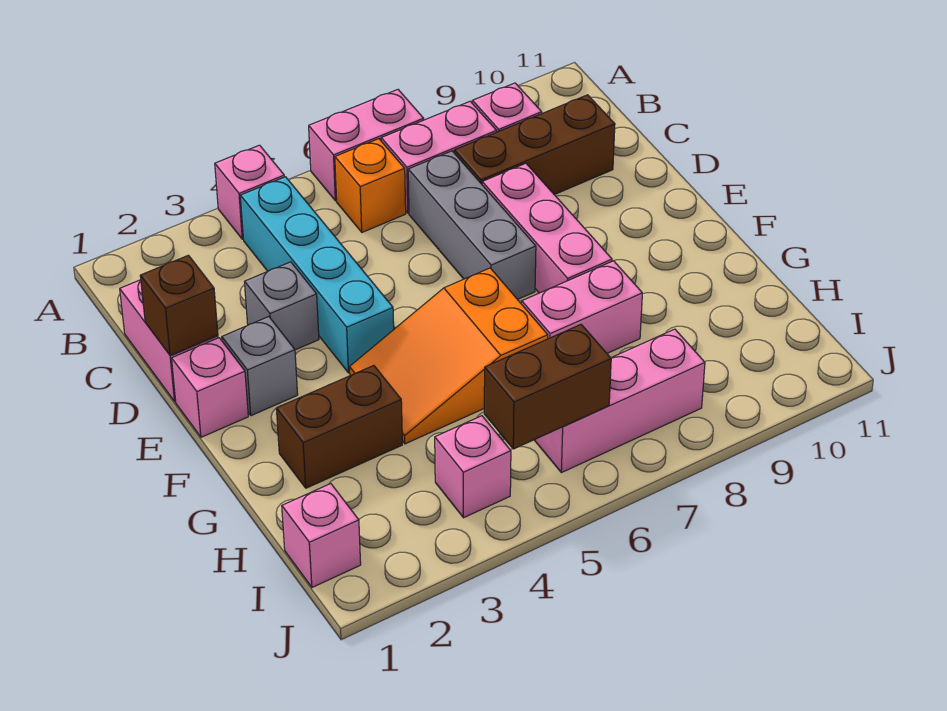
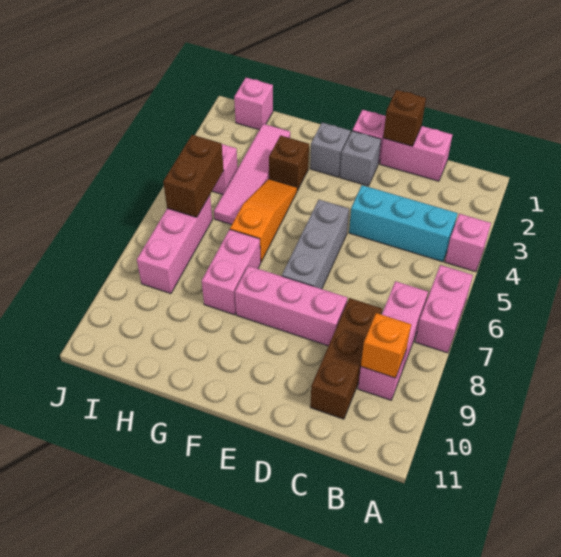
cyan brick B4:E4 level 1 -> cyan brick B4:D4 level 1
orange brick B6 level 1 -> orange brick B9 level 2
grey brick C7:E7 level 1 -> grey brick E5:E7 level 1
grey brick D3 level 1 -> grey brick F2 level 1
orange slope F4:G6 level 1 top 6 -> orange slope G4:G6 level 1 top 6
brown brick G2:G3 level 1 -> brown brick G3 level 1
none -> pink tile H2:H5 level 1

